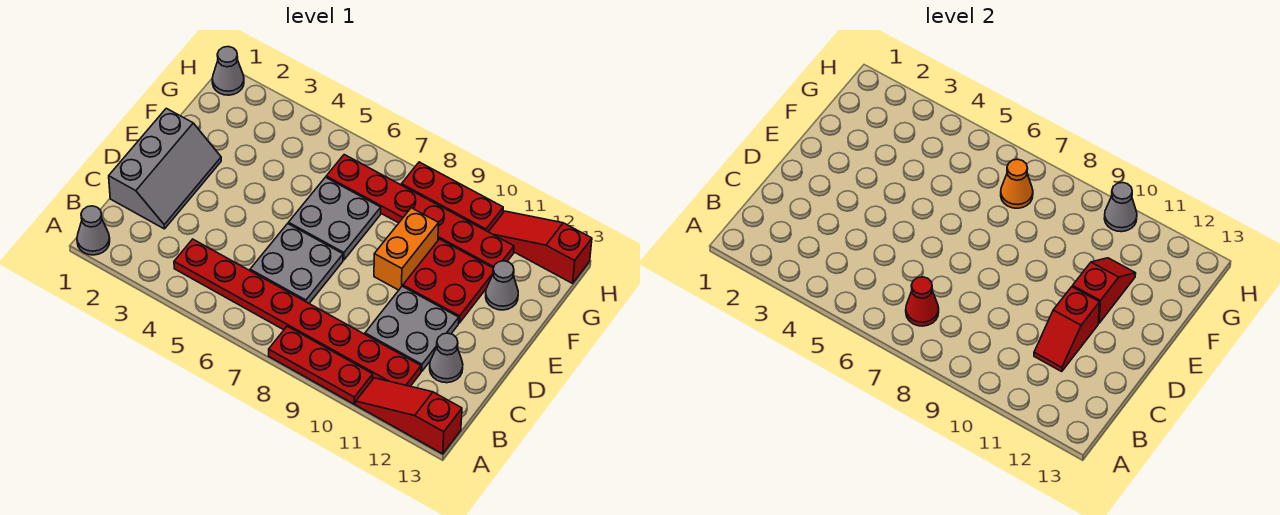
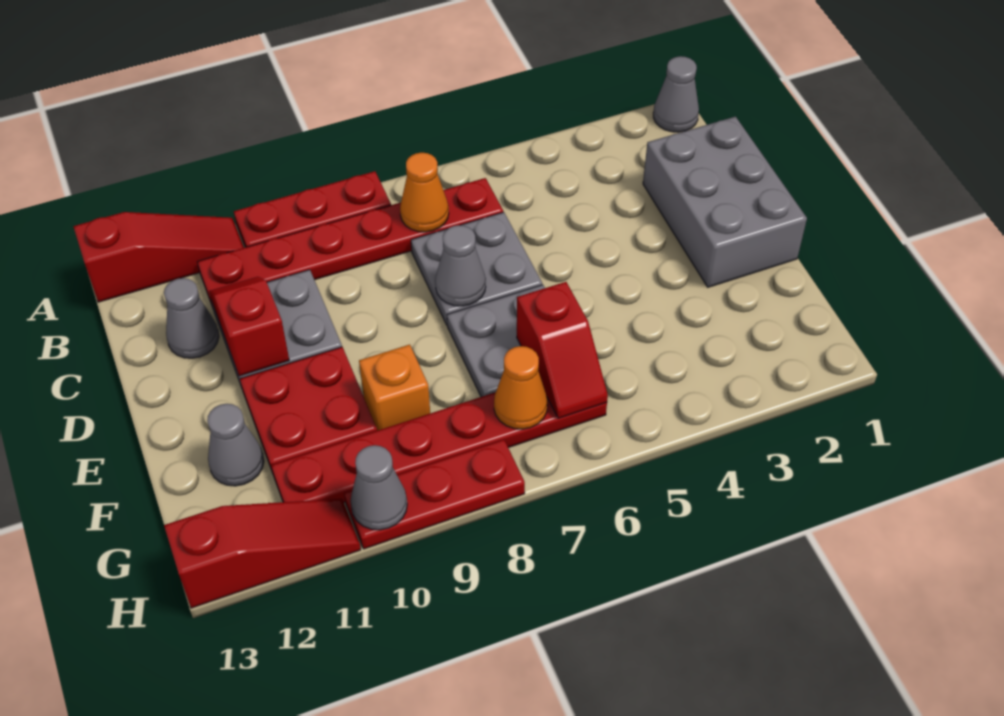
red plate B4:B11 level 1 -> red plate B6:B11 level 1
red cone B7 level 2 -> orange cone B7 level 2
grey slope C1:E2 level 1 top 1 -> grey brick C1:E2 level 1
orange brick E9:F9 level 1 -> orange brick F9 level 1
red slope E11:F11 level 2 top E -> red slope F6:G6 level 2 top F
grey cone H1 level 1 -> grey cone D7 level 2

